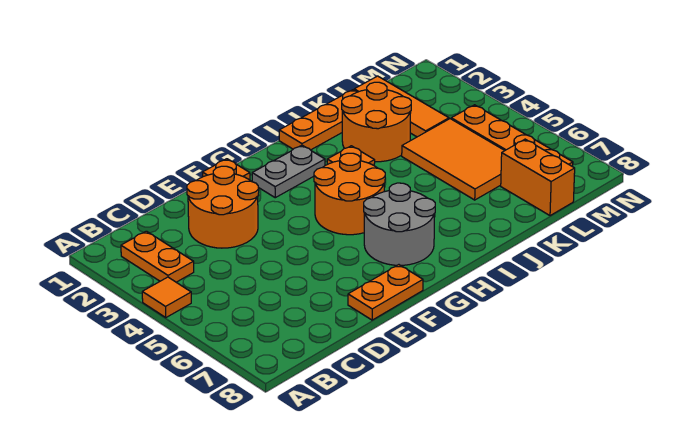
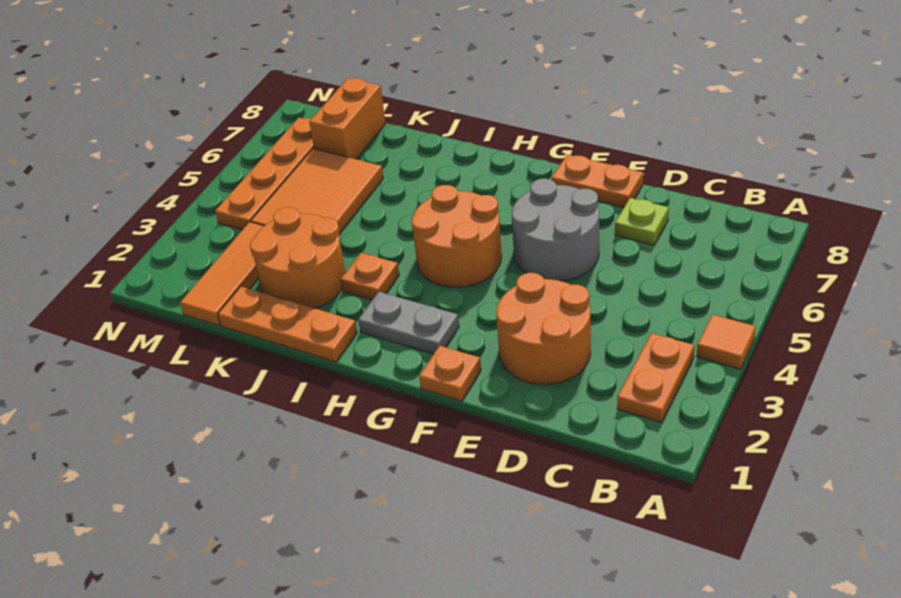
none -> lime plate D7 level 1
grey round brick G6:H7 level 1 -> grey round brick E5:F6 level 1

